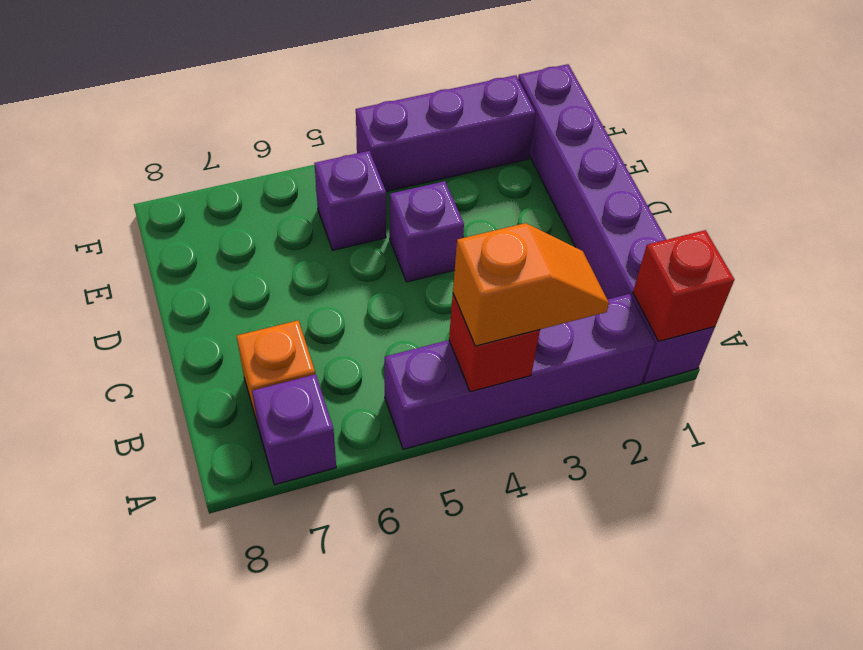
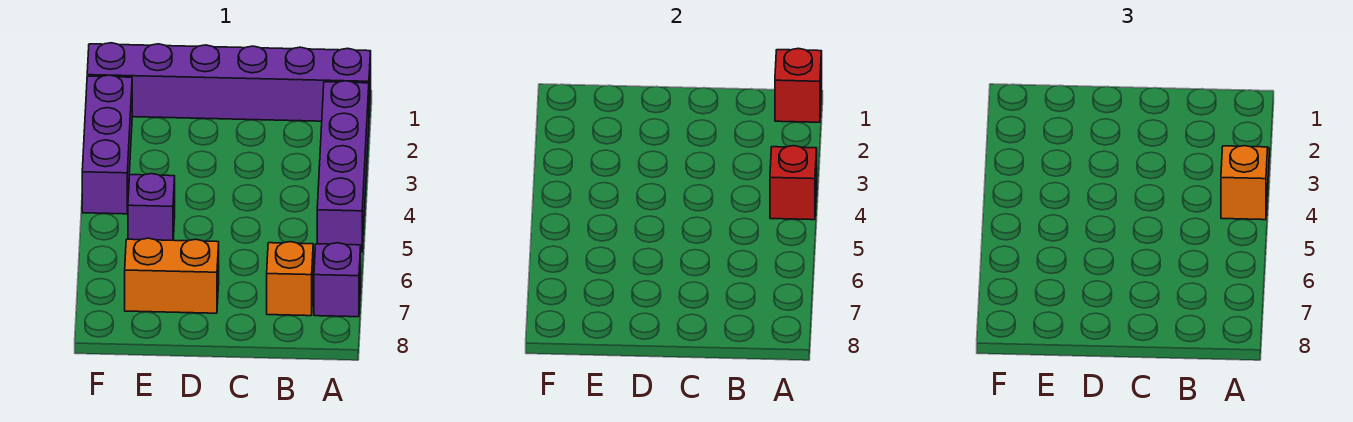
purple brick D4 level 1 -> none
none -> orange brick D7:E7 level 1

